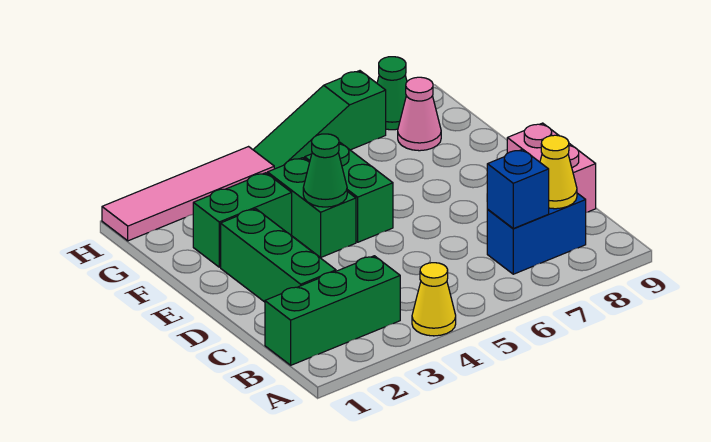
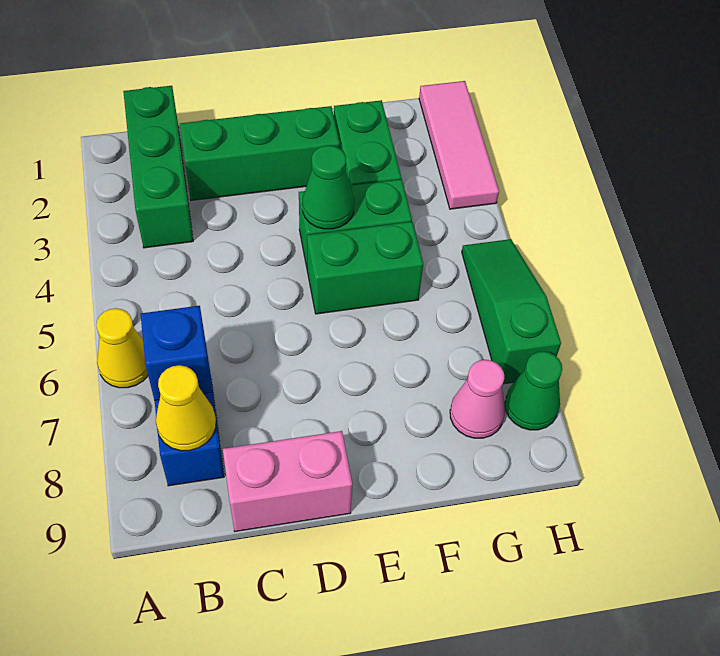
yellow cone A4 level 1 -> yellow cone A6 level 1
pink tile H1:H4 level 1 -> pink tile H1:H3 level 1

